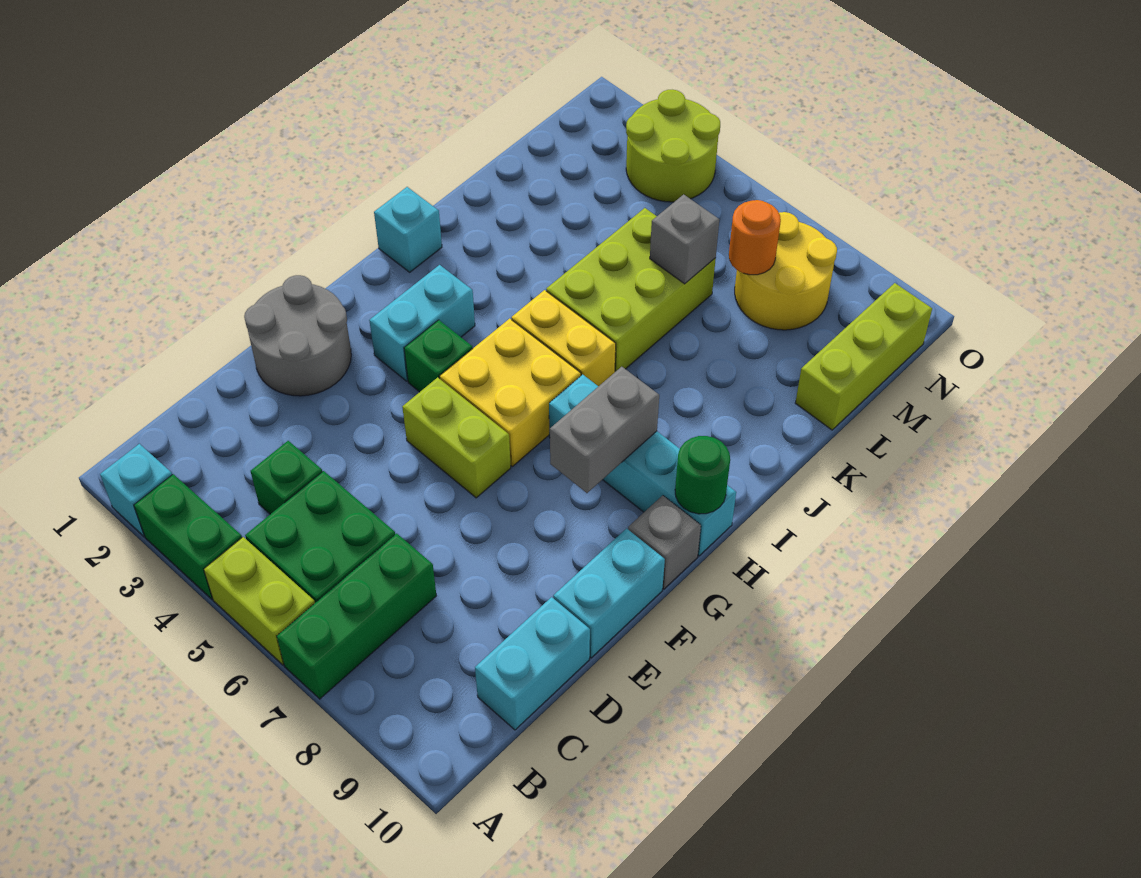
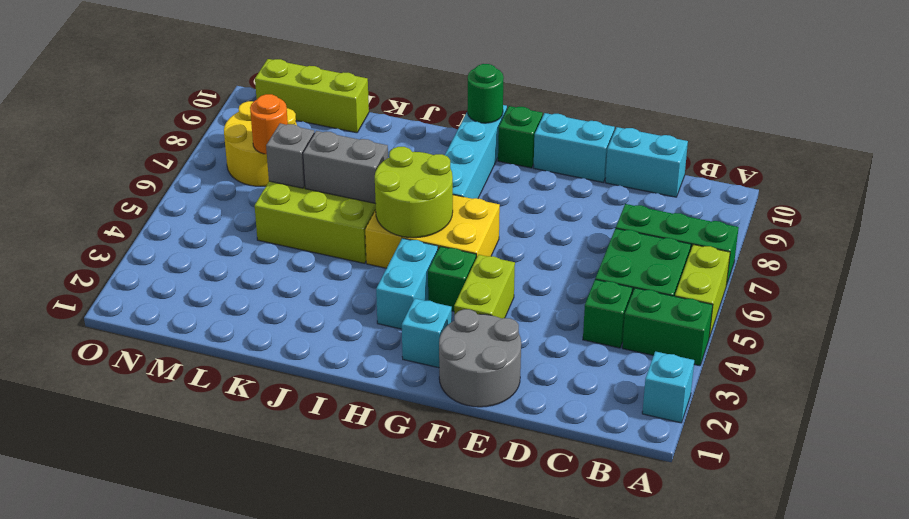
green brick A3:A4 level 1 -> green brick A4:B4 level 1
lime brick F5:F6 level 1 -> lime brick F3:F4 level 1
cyan brick G3:H3 level 1 -> cyan brick H3:H4 level 1
grey brick G8:H8 level 2 -> grey brick J6:K6 level 2
grey brick G10 level 1 -> green brick G10 level 1
cyan brick I1 level 1 -> cyan brick G2 level 1
lime round brick N3:O4 level 1 -> lime round brick H5:I6 level 2

